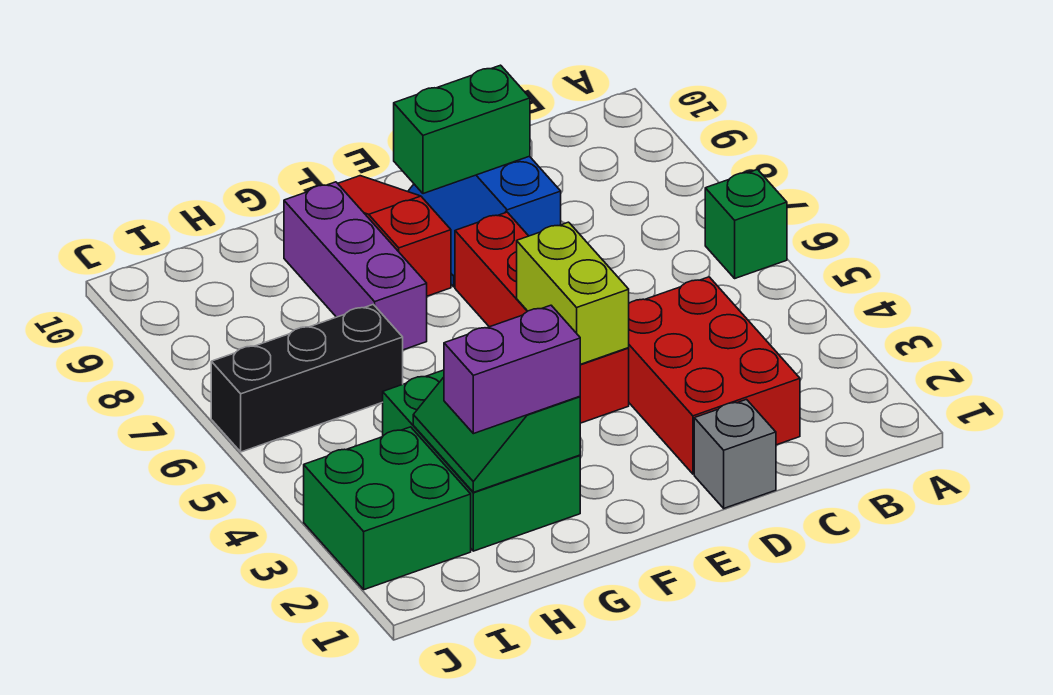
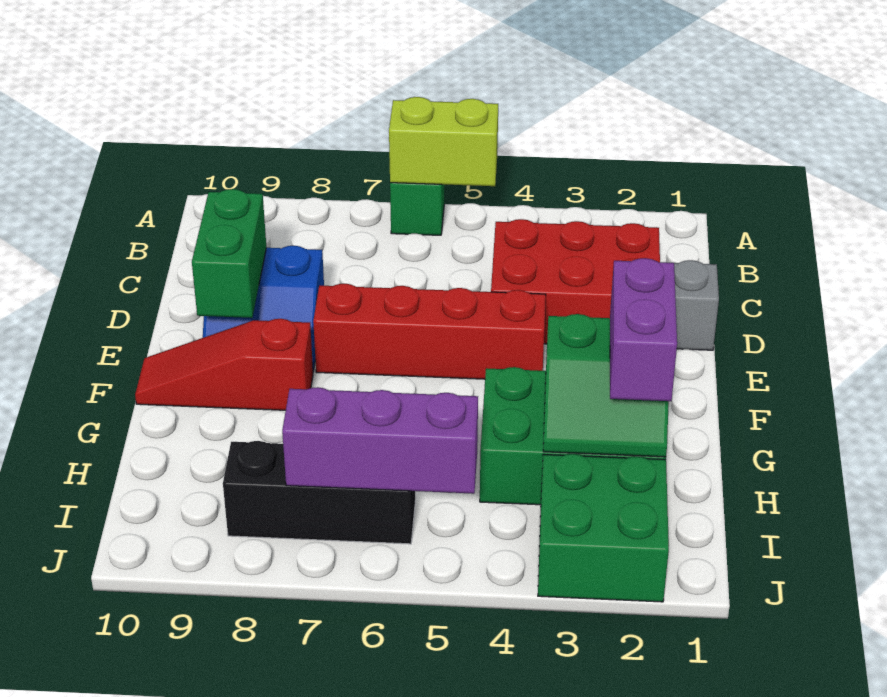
lime brick E4:E5 level 2 -> lime brick A5:A6 level 2
purple brick G7:G9 level 1 -> purple brick I5:I7 level 2
black brick H6:J6 level 1 -> black brick I6:I8 level 1

